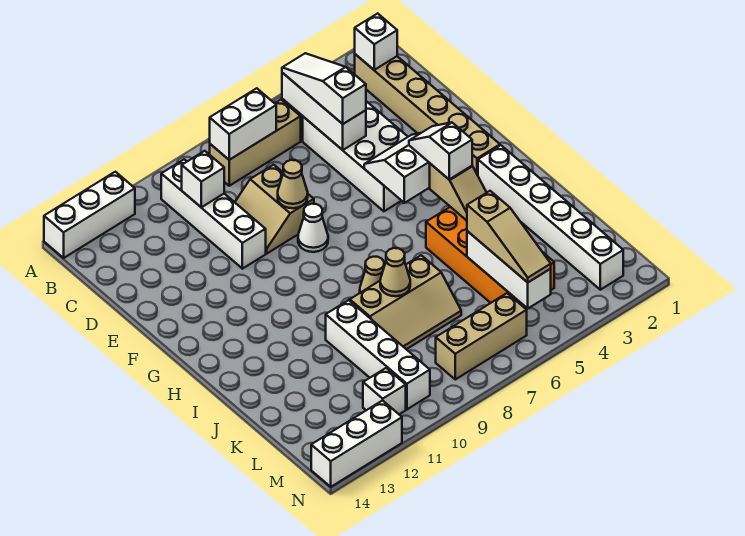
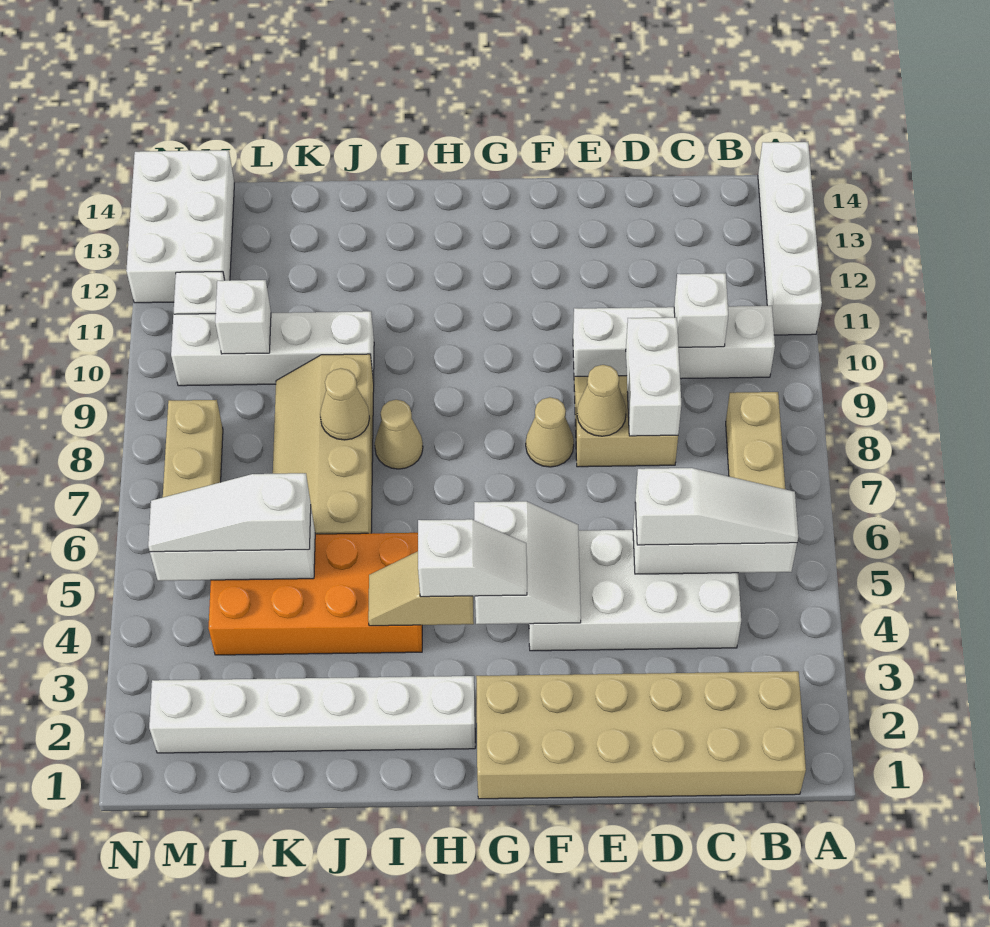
white brick A12:A14 level 1 -> white brick A11:A14 level 1
tan brick B2:G2 level 1 -> tan brick B1:G2 level 1
white brick B2 level 2 -> white brick L10 level 2
white brick B7:B8 level 2 -> white brick D8:D9 level 2
white cone F8 level 1 -> tan cone F8 level 1
tan slope J7:K9 level 1 top J -> tan slope J6:K9 level 1 top J
tan slope K5:M5 level 3 top K -> white slope K5:M5 level 3 top K
white brick N12:N14 level 1 -> white brick M12:N14 level 1

